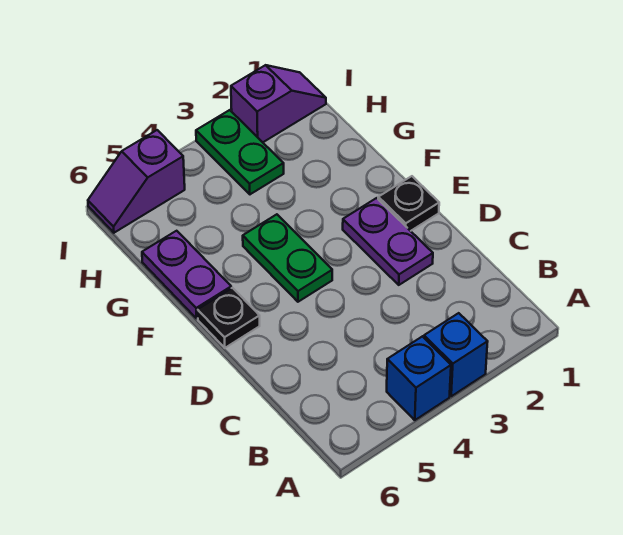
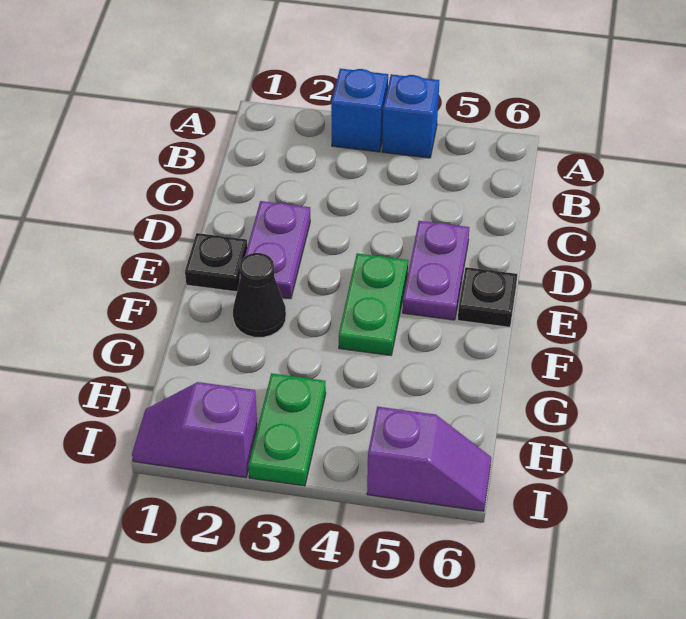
none -> black cone F2 level 1
purple plate F6:G6 level 1 -> purple plate D5:E5 level 1

